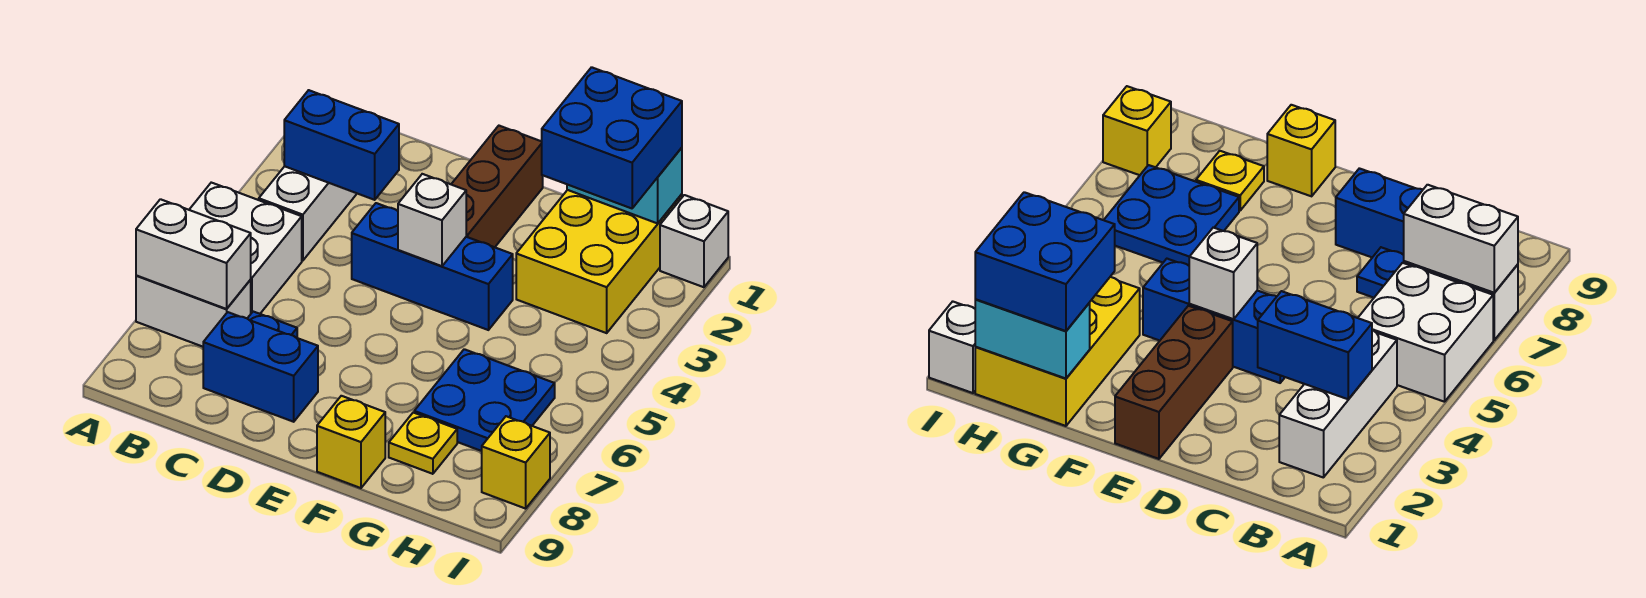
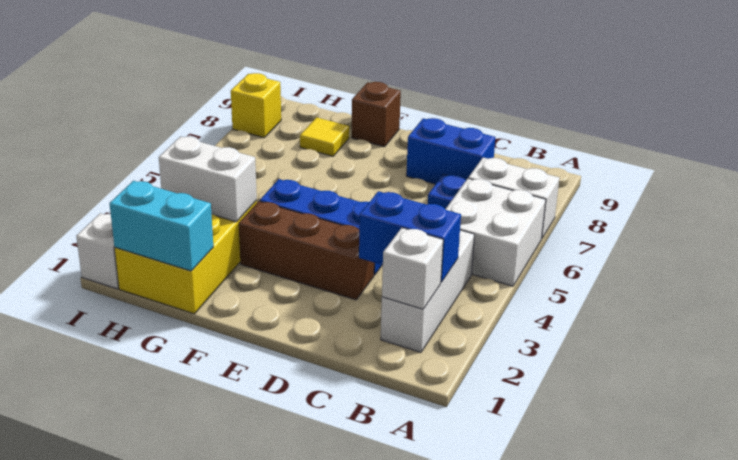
white brick A7:B7 level 2 -> white brick G3:H3 level 2
brown brick E1:E3 level 1 -> brown brick D3:F3 level 1
white brick E4 level 2 -> white brick B2 level 2
yellow brick F9 level 1 -> brown brick F9 level 1
blue brick G1:H2 level 3 -> none
blue plate G6:H7 level 1 -> none
yellow plate G8 level 1 -> yellow tile G8 level 1

